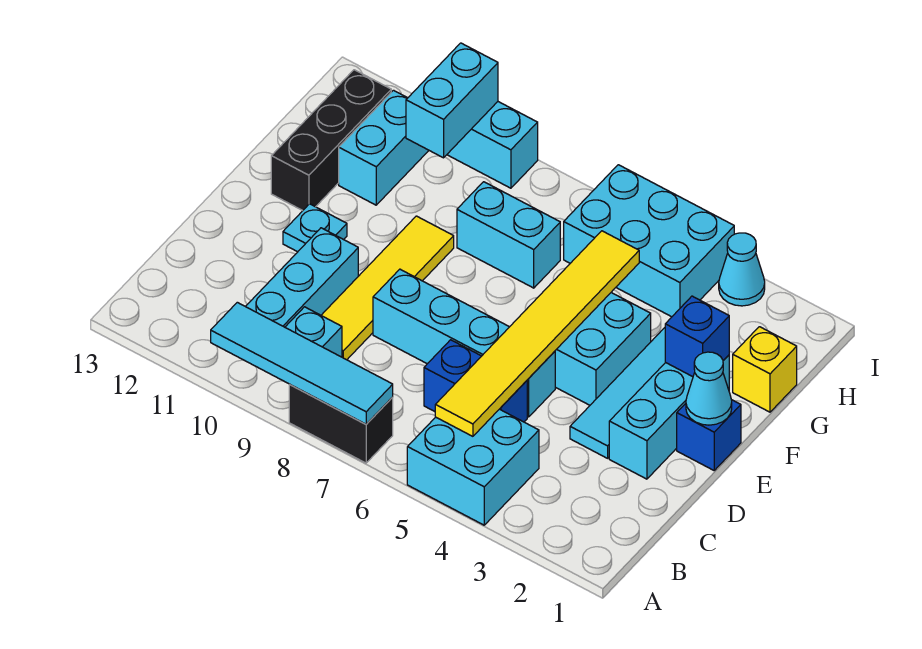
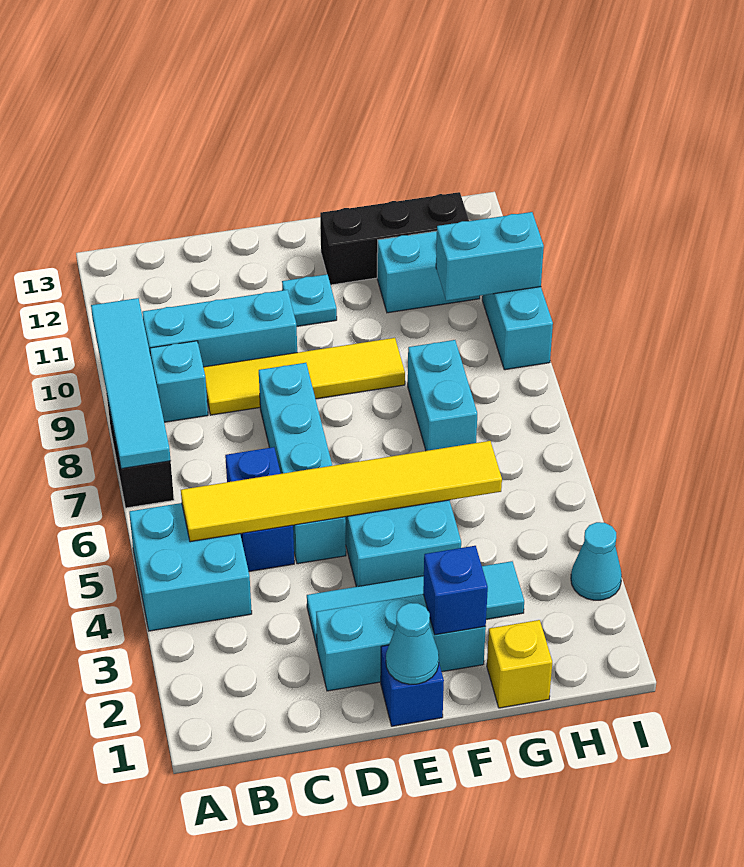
cyan brick H4:I6 level 1 -> none

